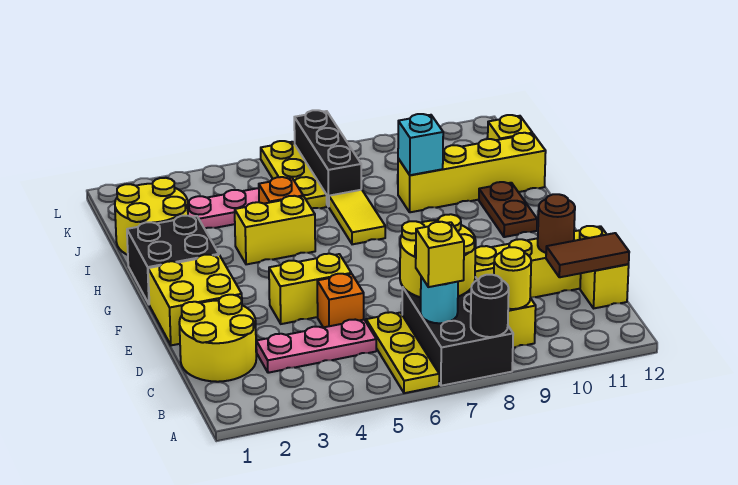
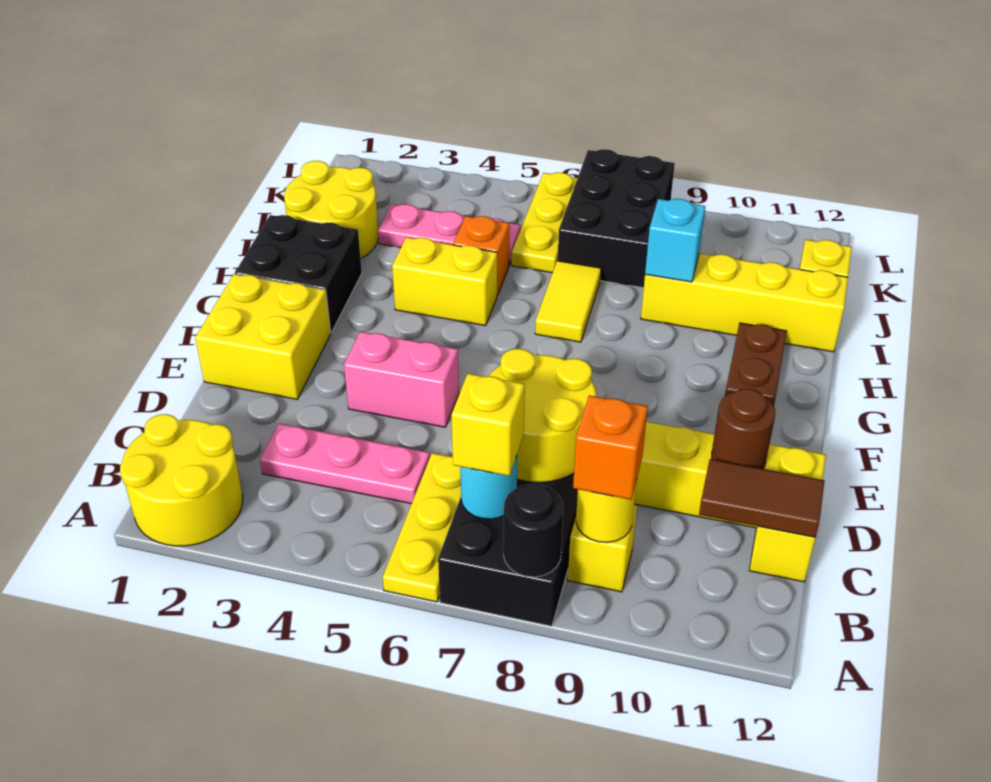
yellow round brick C1:D2 level 1 -> yellow round brick A1:B2 level 1
orange brick D5 level 1 -> orange brick B9 level 3
yellow brick E4:E5 level 1 -> pink brick E4:E5 level 1
black brick J7:L7 level 1 -> black brick J7:L8 level 1

